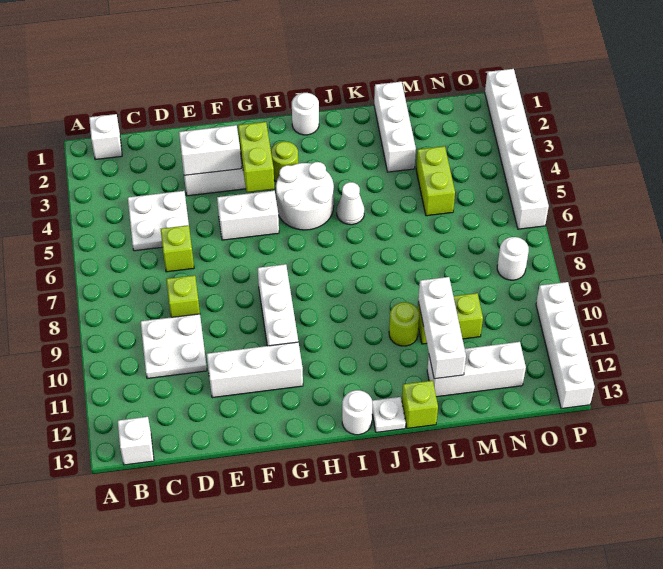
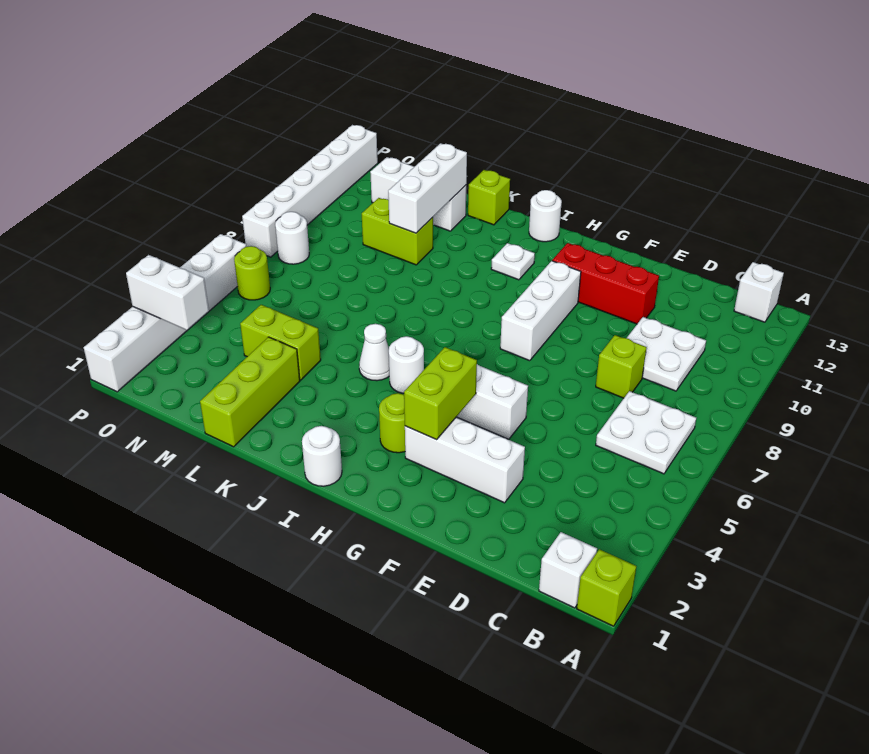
white plate C4:D5 level 1 -> white plate B6:C7 level 1
lime brick D6 level 1 -> lime brick A1 level 1
white brick E3:F3 level 2 -> white brick O3:P3 level 2
white brick E11:G11 level 1 -> red brick E11:G11 level 1
white round brick H4:I5 level 1 -> white round brick I5 level 1
white plate J13 level 1 -> white plate I11 level 1
lime round brick K10 level 1 -> lime round brick O6 level 1
white brick L1:L3 level 1 -> lime brick L1:L3 level 1
lime brick M4:M5 level 1 -> lime brick L4:M4 level 1
white brick P10:P13 level 1 -> white brick P8:P13 level 1

